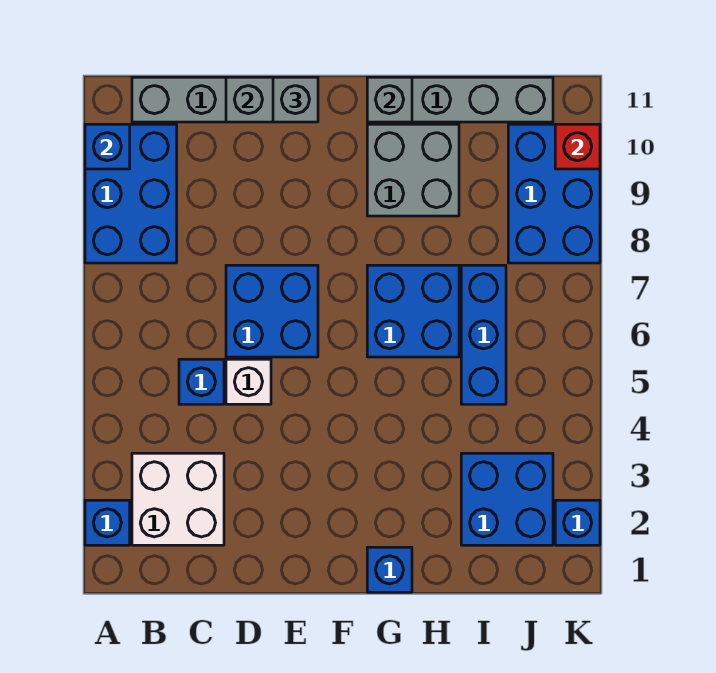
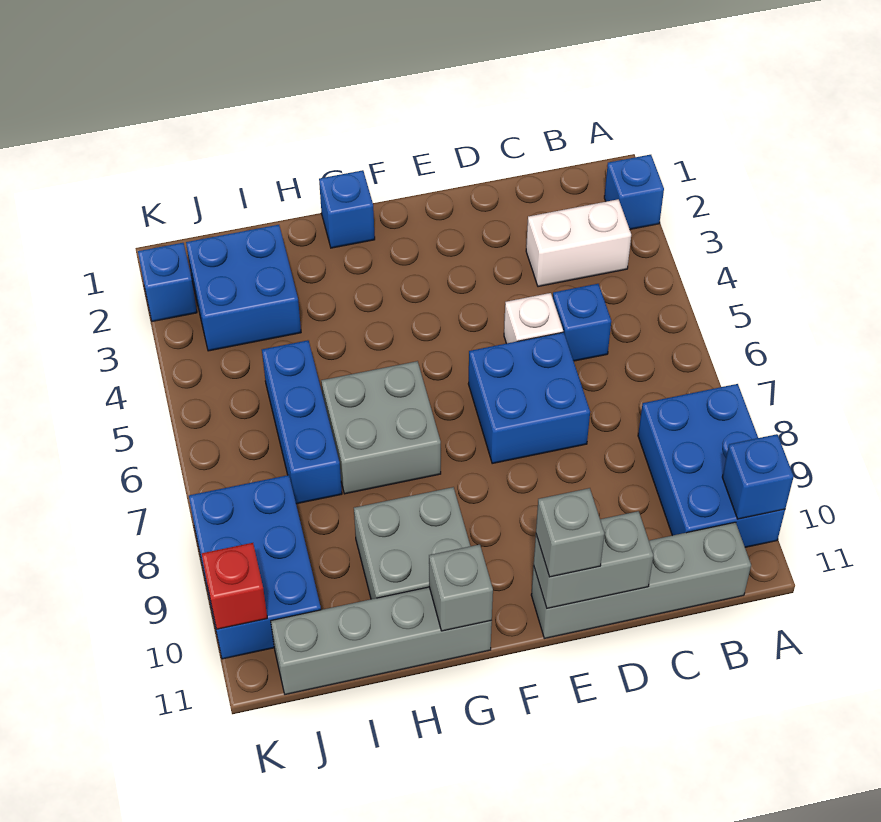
white brick B2:C3 level 1 -> white brick B3:C3 level 1
blue brick G6:H7 level 1 -> grey brick G6:H7 level 1

